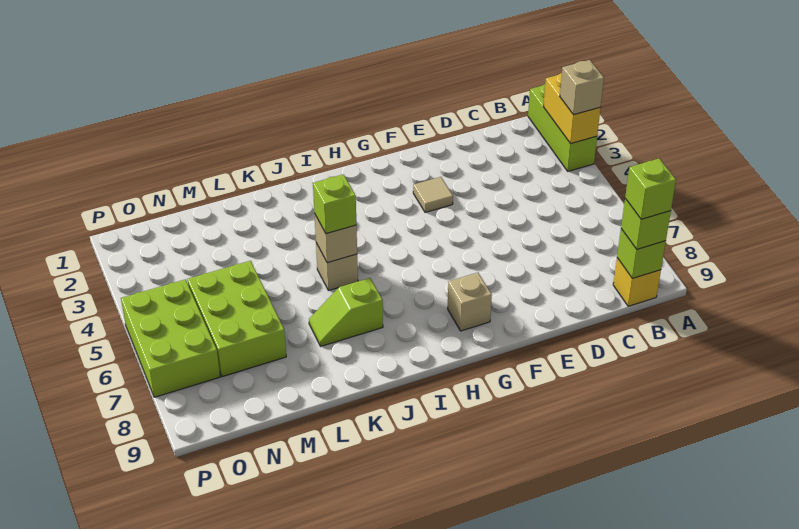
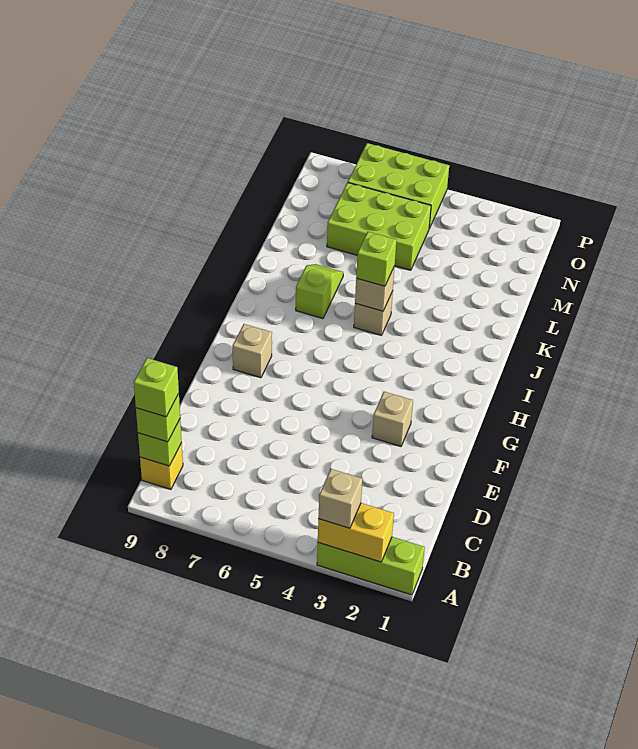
tan tile F3 level 1 -> tan brick F3 level 1

